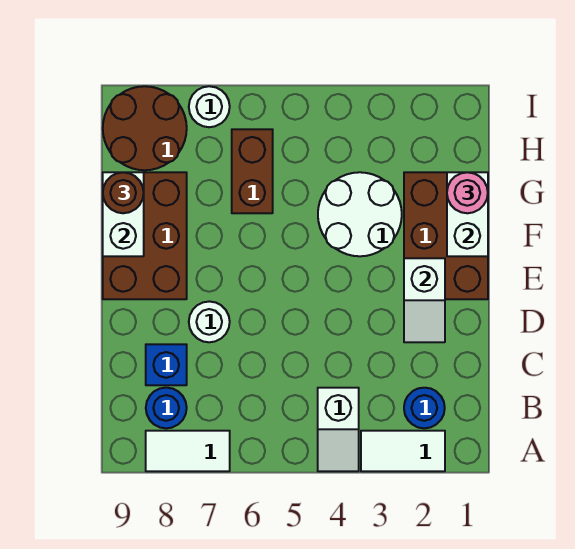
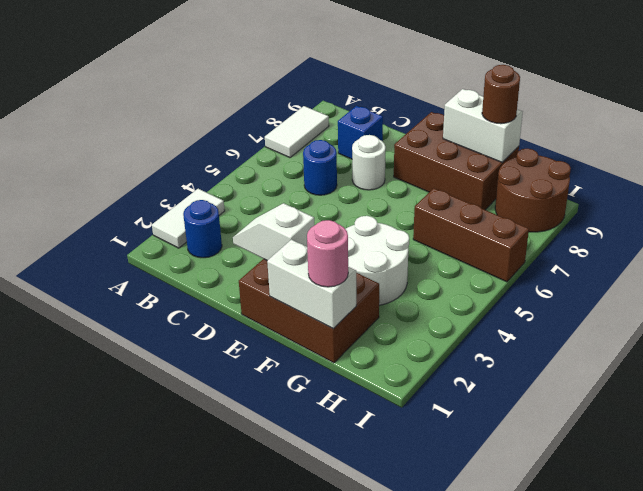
white slope A4:B4 level 1 top B -> none
blue round brick B8 level 1 -> blue round brick C6 level 1
brown brick G6:H6 level 1 -> brown brick G6:I6 level 1
white round brick I7 level 1 -> none

